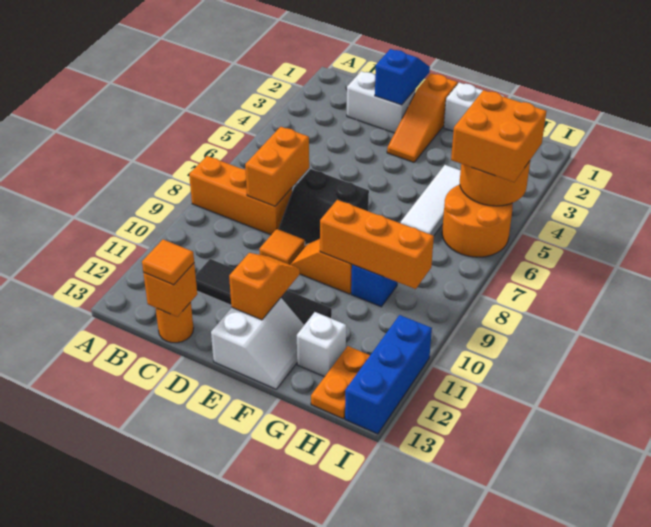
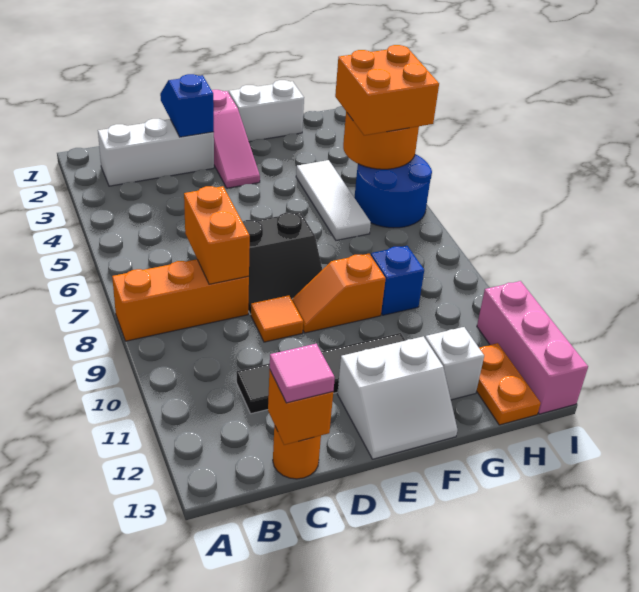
white brick C2:D2 level 1 -> white brick B2:D2 level 1
orange tile C13 level 3 -> pink tile C13 level 3
orange slope E1:E3 level 1 top 1 -> pink slope E1:E3 level 1 top 1
orange slope E11:E12 level 2 top 12 -> none
white slope E12:F13 level 1 top E -> white slope E12:F13 level 1 top 12
orange brick F9:H9 level 2 -> none
orange round brick H5:I6 level 1 -> blue round brick H5:I6 level 1
blue brick I11:I13 level 1 -> pink brick I11:I13 level 1

